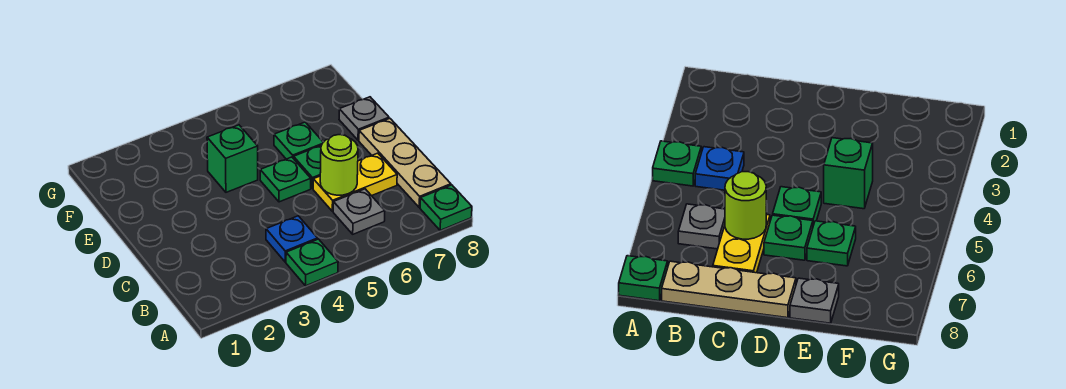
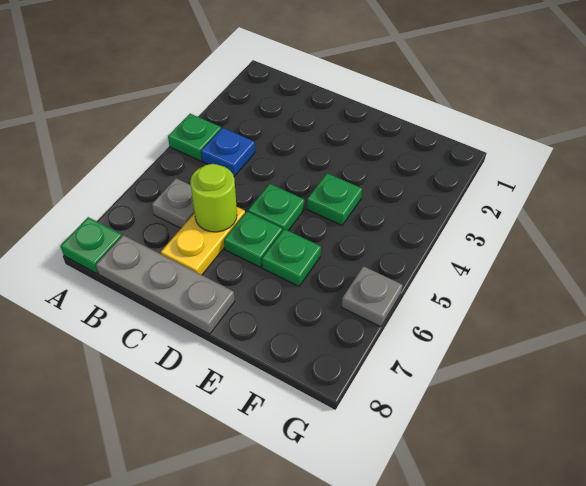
tan plate B8:D8 level 1 -> grey plate B8:D8 level 1
green brick E4 level 1 -> green plate E4 level 1
grey plate E8 level 1 -> grey plate G6 level 1

